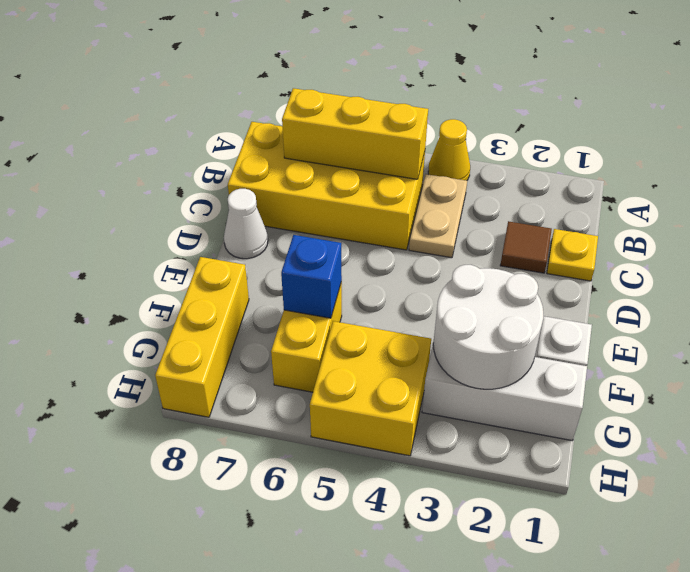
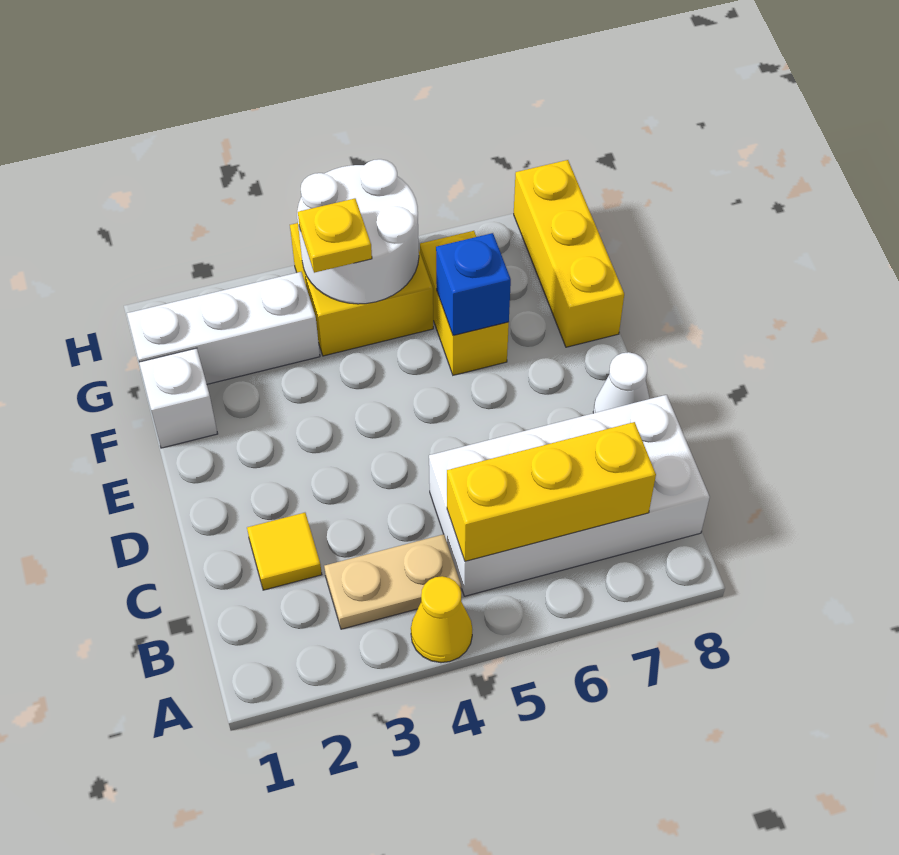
tan plate B4:C4 level 1 -> tan plate B3:B4 level 1
yellow brick B5:C8 level 1 -> white brick B5:C8 level 1
yellow plate C1 level 1 -> yellow plate G4 level 3
brown tile C2 level 1 -> yellow tile C2 level 1
white round brick F2:G3 level 2 -> white round brick G4:H5 level 2

